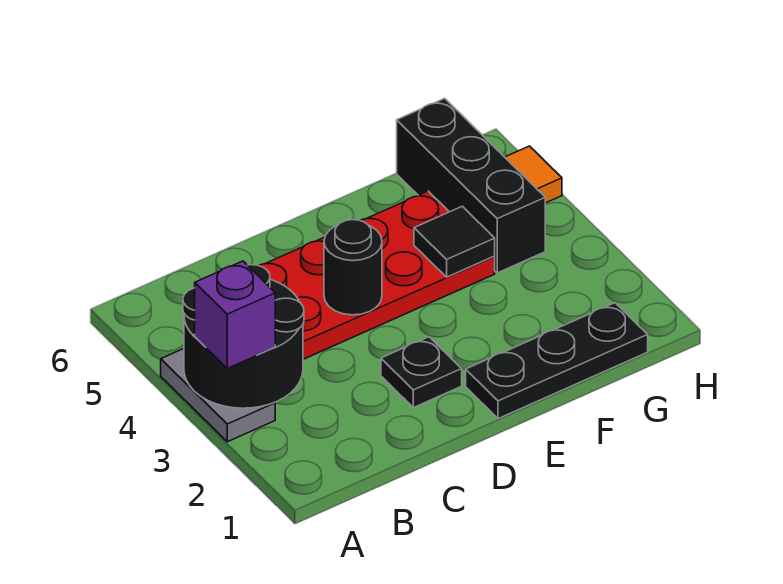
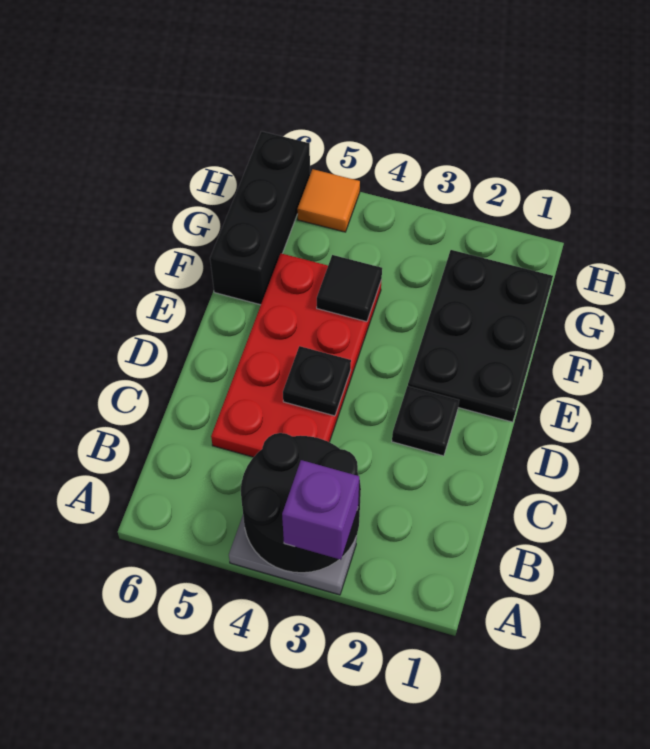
black round brick D4 level 2 -> black plate D4 level 2
black plate E1:G1 level 1 -> black plate E1:G2 level 1
black brick G4:G6 level 1 -> black brick F6:H6 level 1

